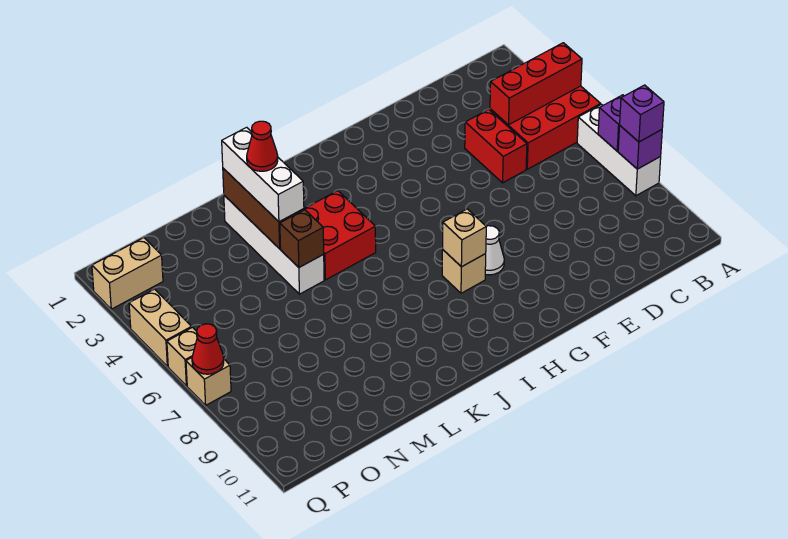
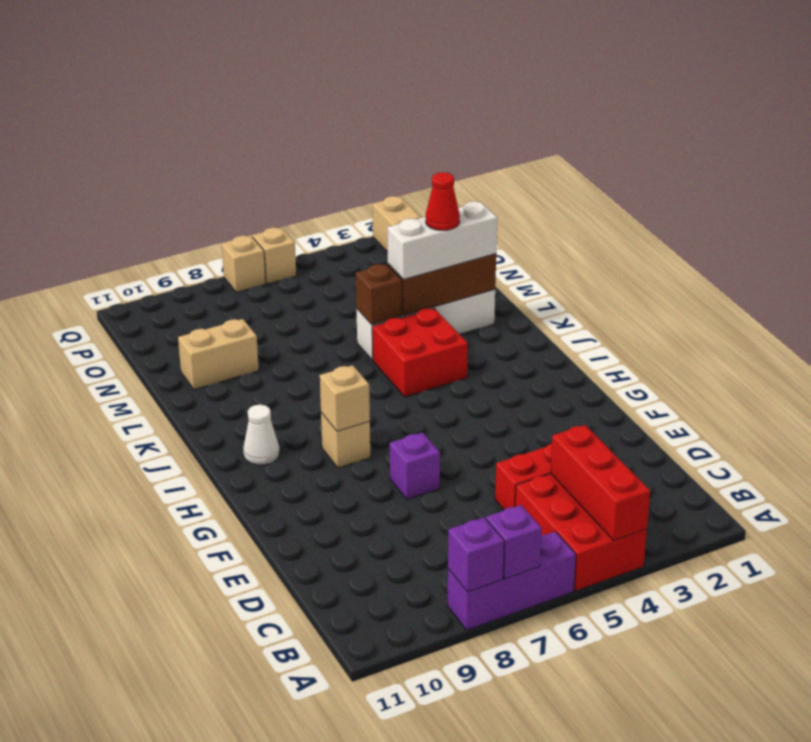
white brick A6:A8 level 1 -> purple brick A6:A8 level 1
purple brick A8 level 3 -> purple brick F7 level 1
white cone G8 level 1 -> white cone I10 level 1
tan brick Q4:Q5 level 1 -> tan brick M9:M10 level 1
red cone Q7 level 2 -> none

